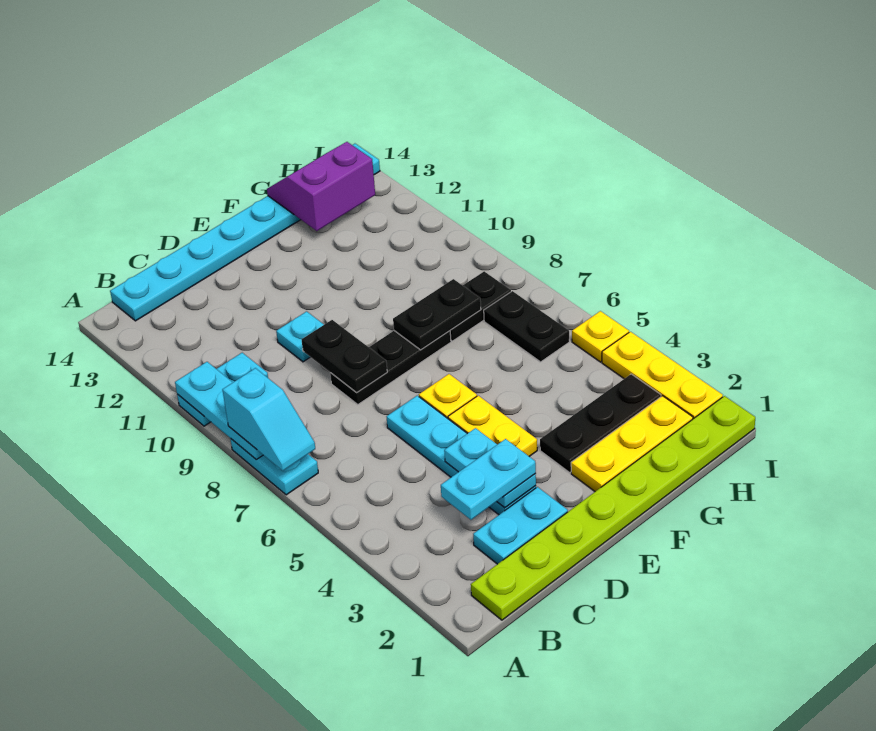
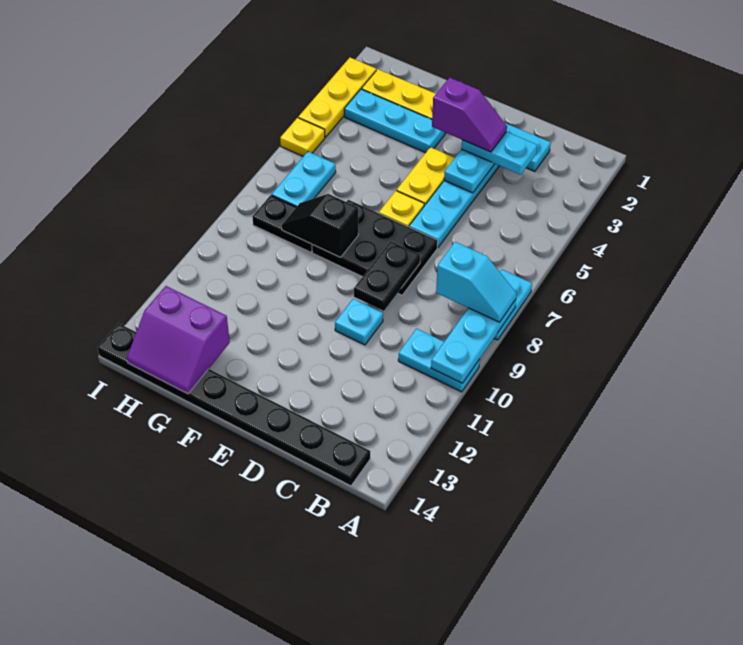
cyan slope A7:A8 level 3 top 8 -> cyan slope A8:B8 level 3 top B
lime plate B1:I1 level 1 -> none
cyan plate B14:I14 level 1 -> black plate B14:I14 level 1
none -> purple slope D3:E3 level 4 top E
black plate D8:F8 level 1 -> black plate D7:F8 level 1
black plate F3:H3 level 1 -> cyan plate F3:H3 level 1
black plate F8:G8 level 2 -> black slope F8:G8 level 2 top F
black plate H6:H7 level 1 -> cyan plate H6:H7 level 1

